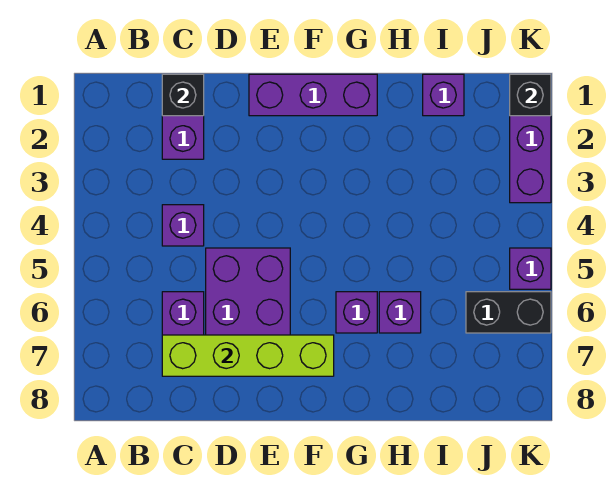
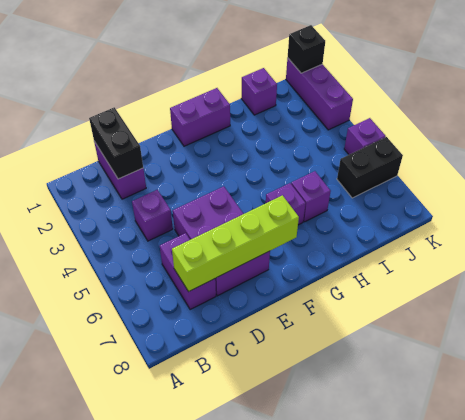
black brick C1 level 2 -> black brick C1:C2 level 2
purple brick E1:G1 level 1 -> purple brick F1:G1 level 1

